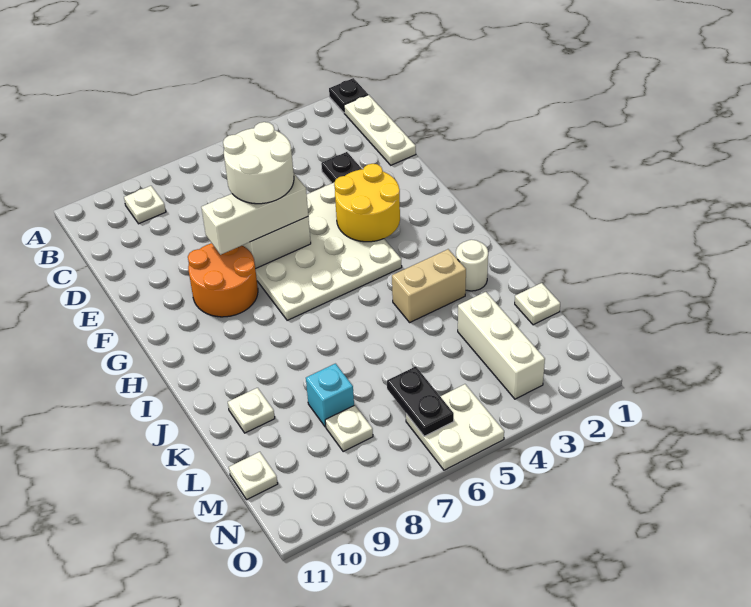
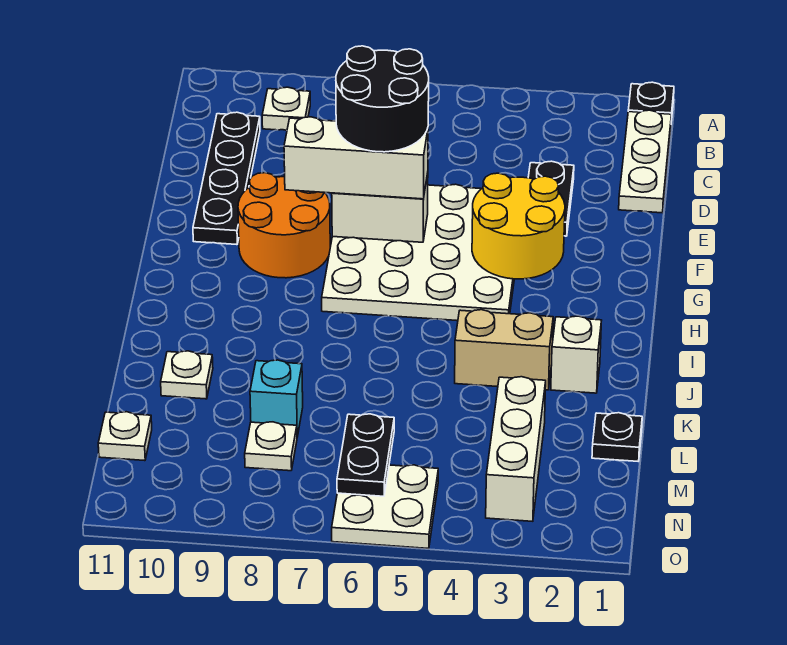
none -> black plate C10:F10 level 1
white round brick E6:F7 level 4 -> black round brick E6:F7 level 4
white round brick J2 level 1 -> white brick J2 level 1
white plate L1 level 1 -> black plate L1 level 1

